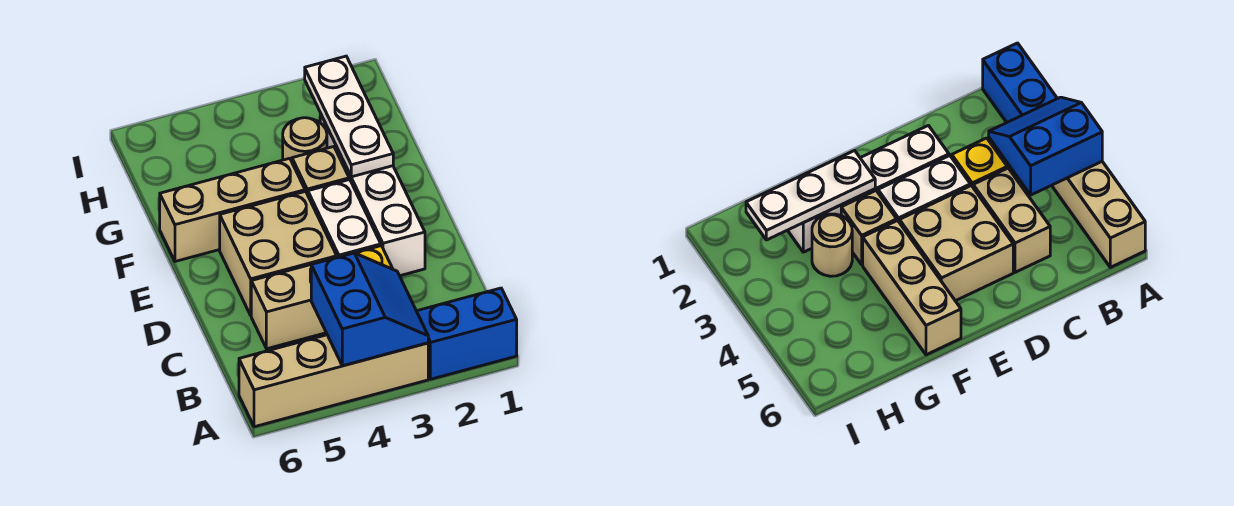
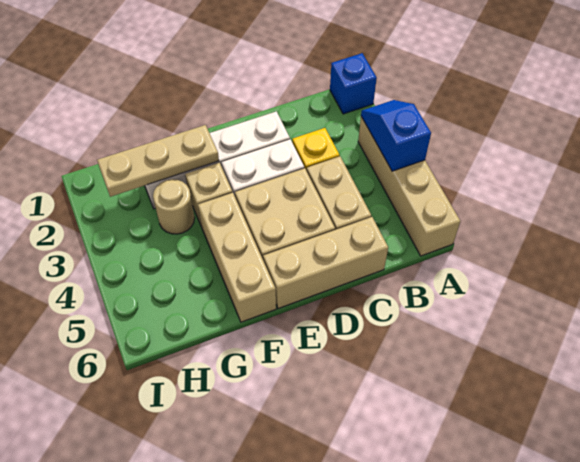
blue brick A1:A2 level 1 -> blue brick A1 level 1
blue slope A3:B4 level 2 top 4 -> blue slope A3:A4 level 2 top 4
none -> tan brick C6:E6 level 1
white plate F2:H2 level 2 -> tan plate F2:H2 level 2

